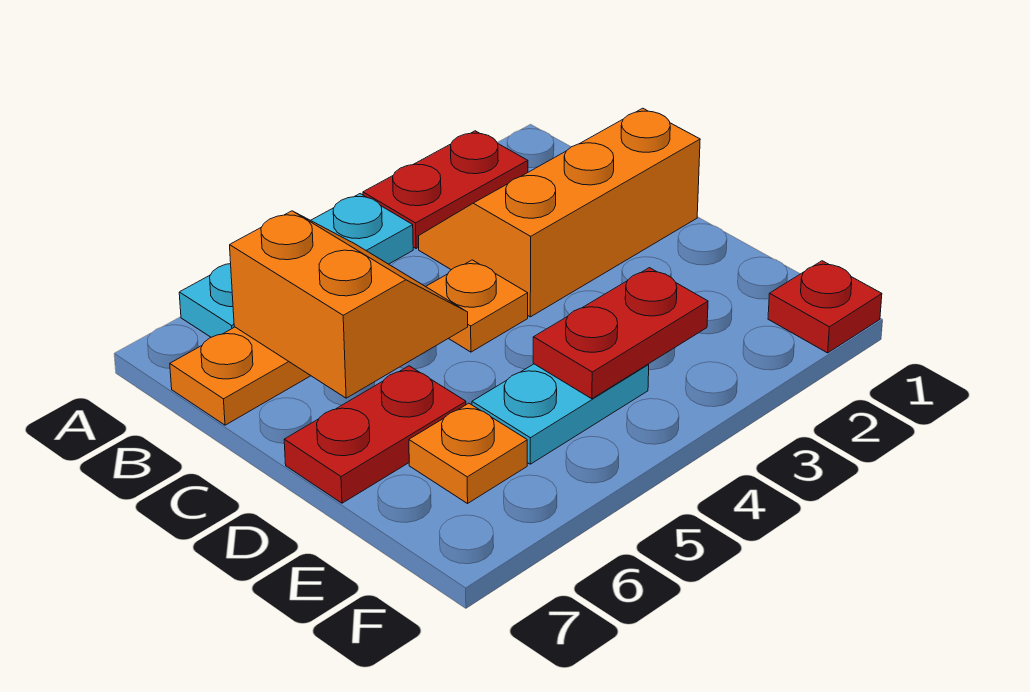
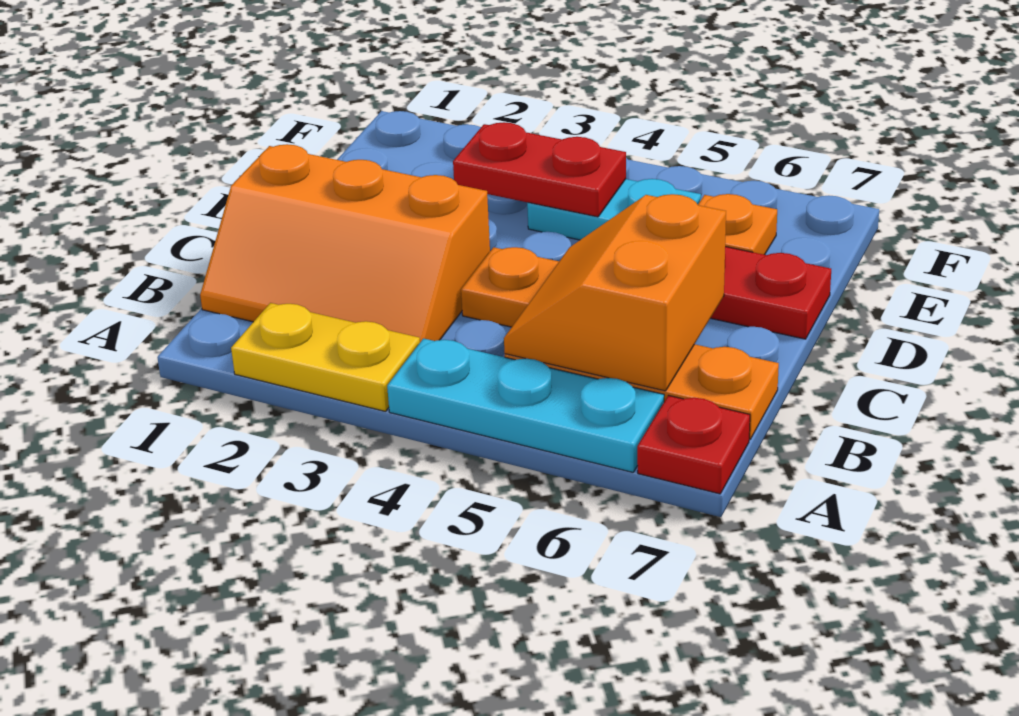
red plate A2:A3 level 1 -> yellow plate A2:A3 level 1
red plate F1 level 1 -> red plate A7 level 1

